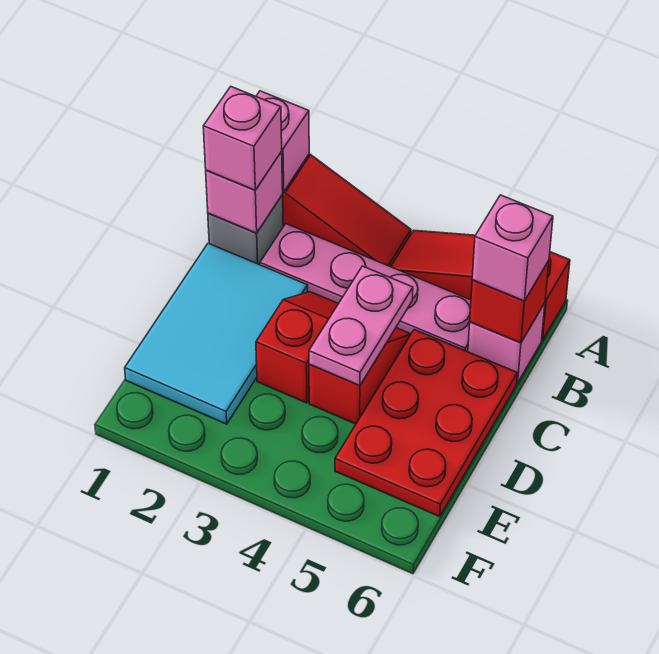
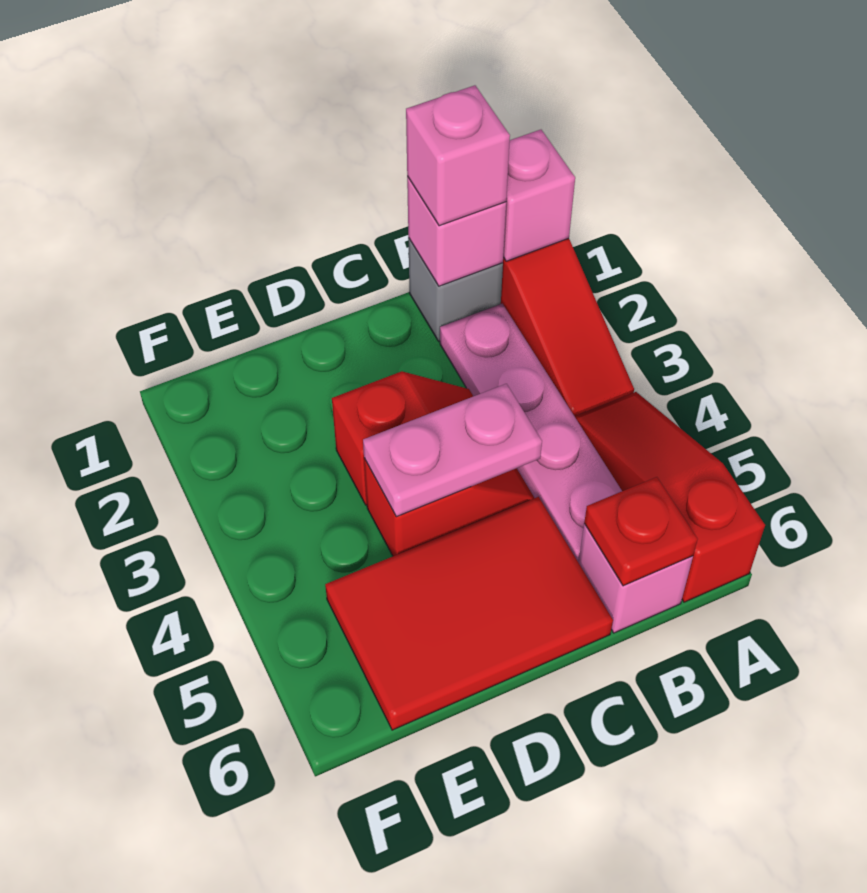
red brick B6 level 2 -> red plate B6 level 2
pink brick B6 level 3 -> none
cyan tile C1:E2 level 1 -> none
red plate C5:E6 level 1 -> red tile C5:E6 level 1

